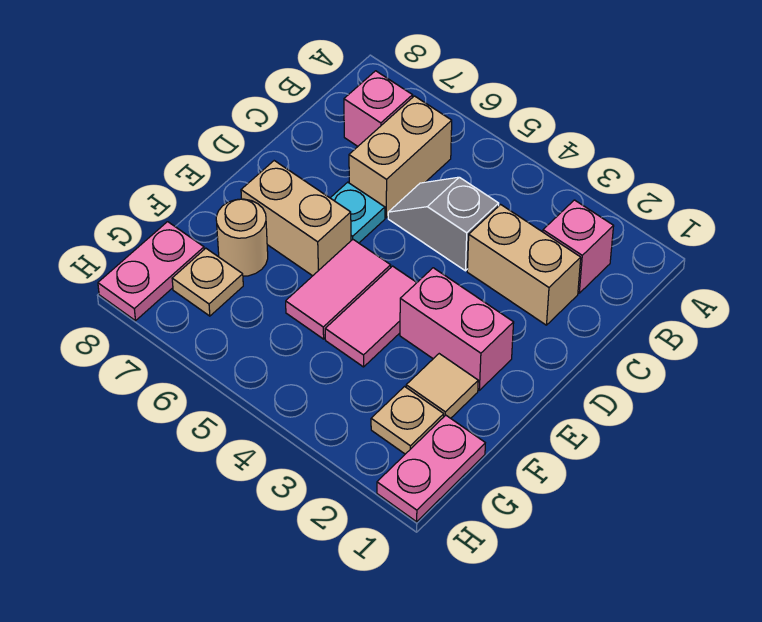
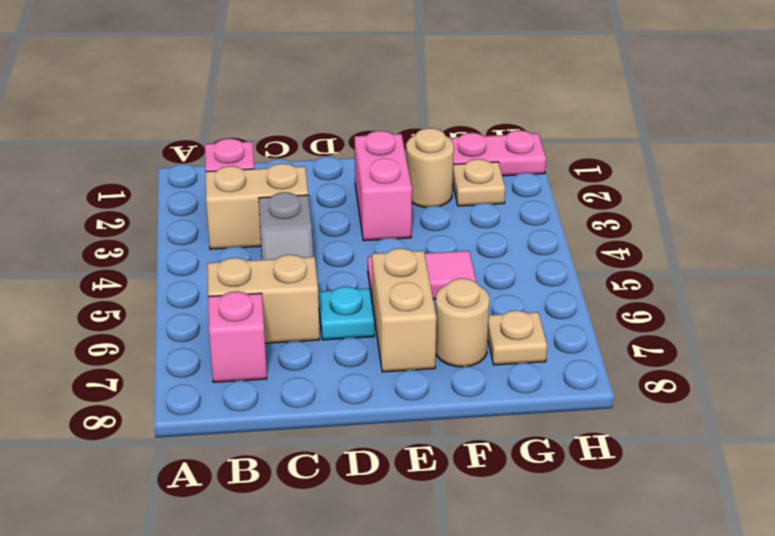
tan brick C2:C3 level 1 -> tan brick B3:C3 level 1
pink tile E4:F4 level 1 -> none
tan tile F2 level 1 -> tan round brick F2 level 1
pink plate G8:H8 level 1 -> none

